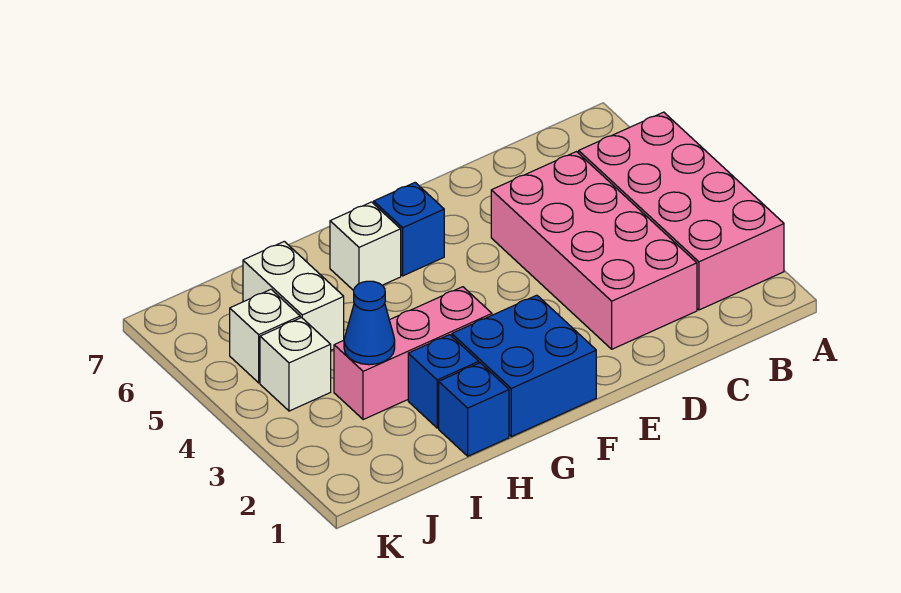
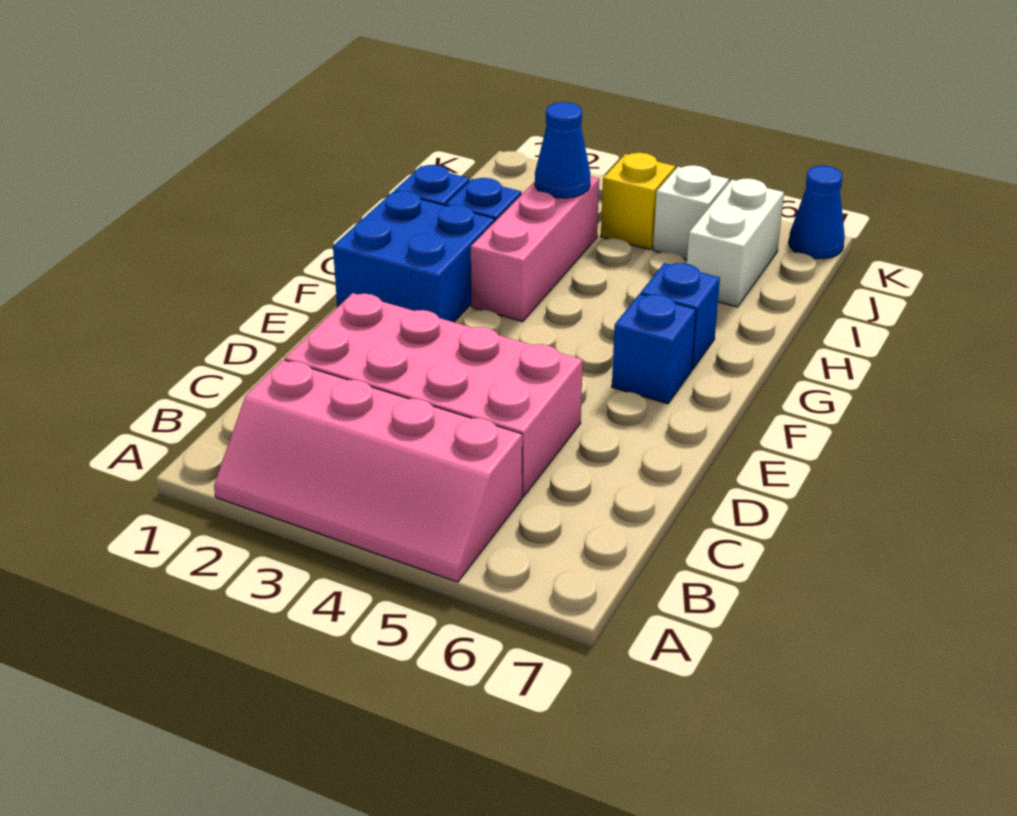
pink brick A2:B5 level 1 -> pink slope A2:B5 level 1 top B
white brick G6 level 1 -> blue brick G6 level 1
white brick I5:I6 level 1 -> white brick I6:J6 level 1
white brick J4 level 1 -> yellow brick J4 level 1
none -> blue cone K7 level 1

